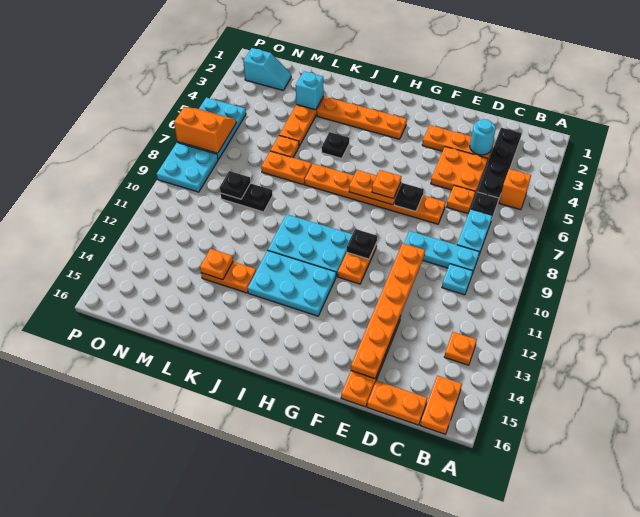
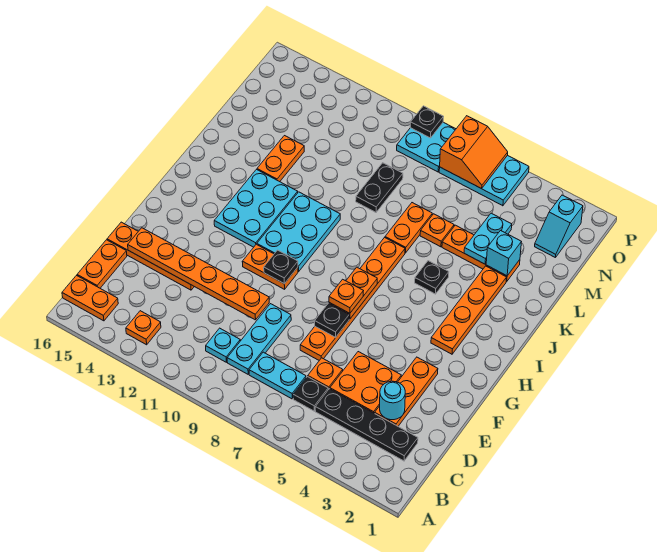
orange brick B5 level 1 -> none
none -> cyan plate L4:M4 level 2
orange plate L13 level 2 -> none
black plate M9 level 2 -> black plate P9 level 2

